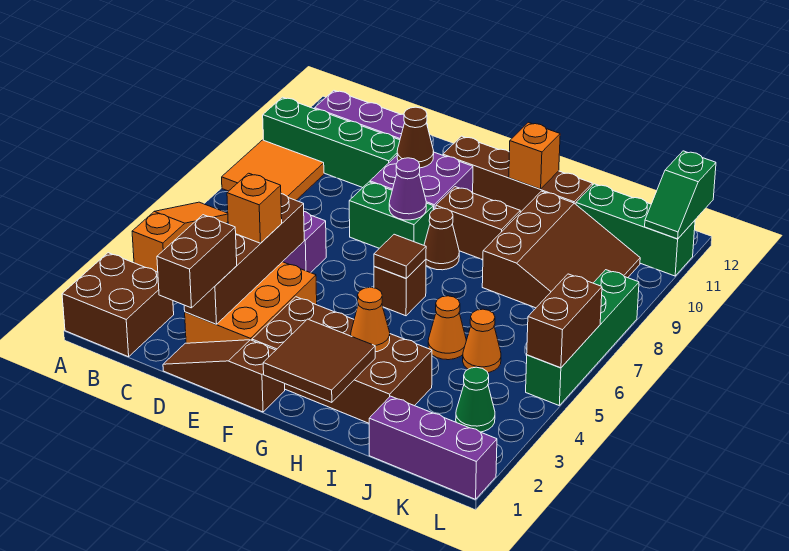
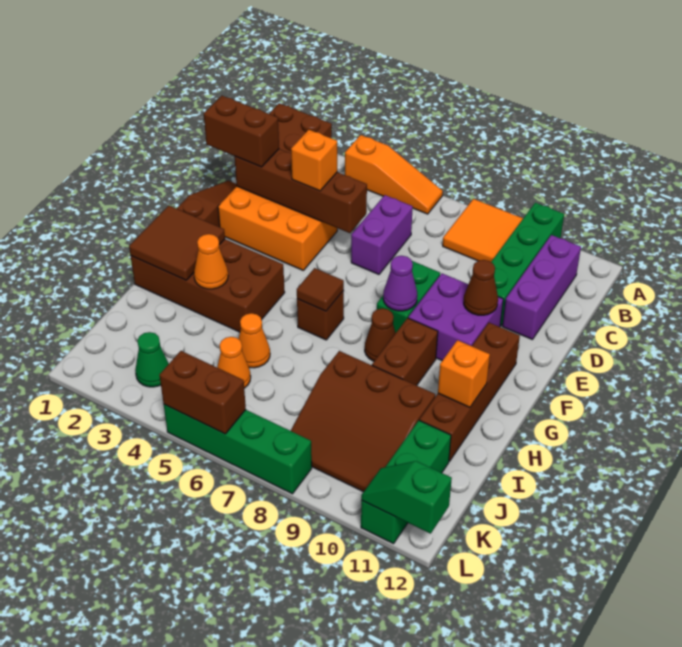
brown brick F2:I3 level 1 -> brown brick G1:H4 level 1
purple brick J1:L1 level 1 -> none

